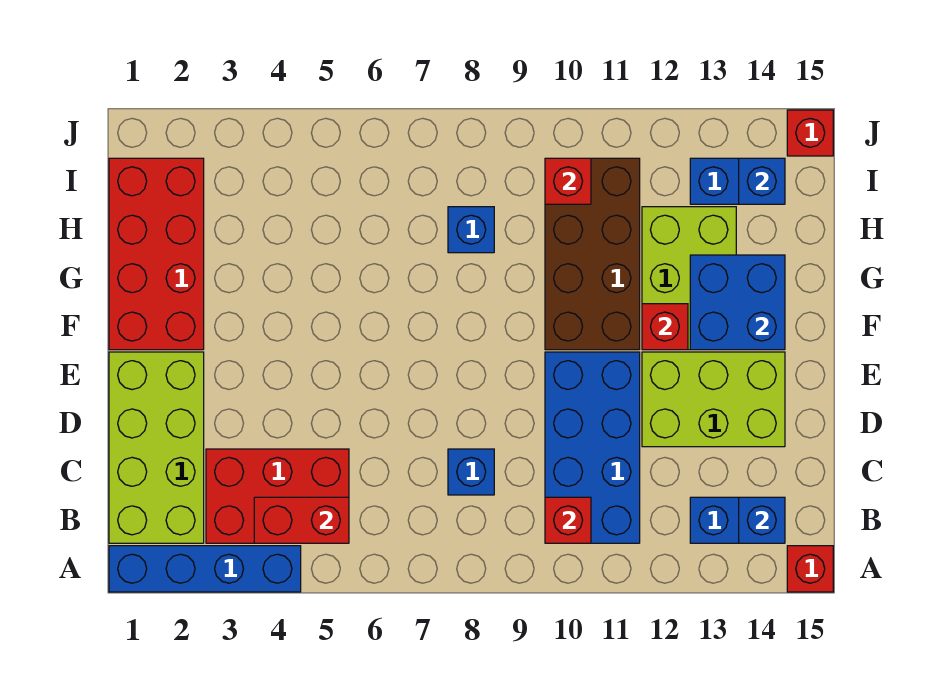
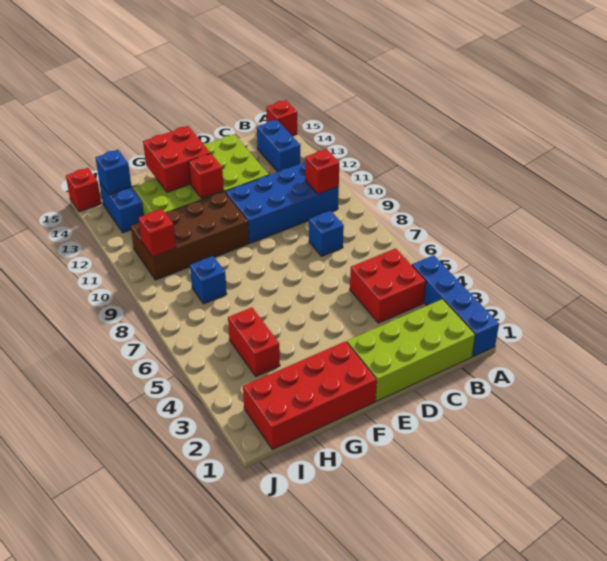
red brick B3:C5 level 1 -> red brick B4:C5 level 1
red brick B4:B5 level 2 -> red brick H4:H5 level 1
blue brick B14 level 2 -> none
blue brick F13:G14 level 2 -> red brick F13:G14 level 2

